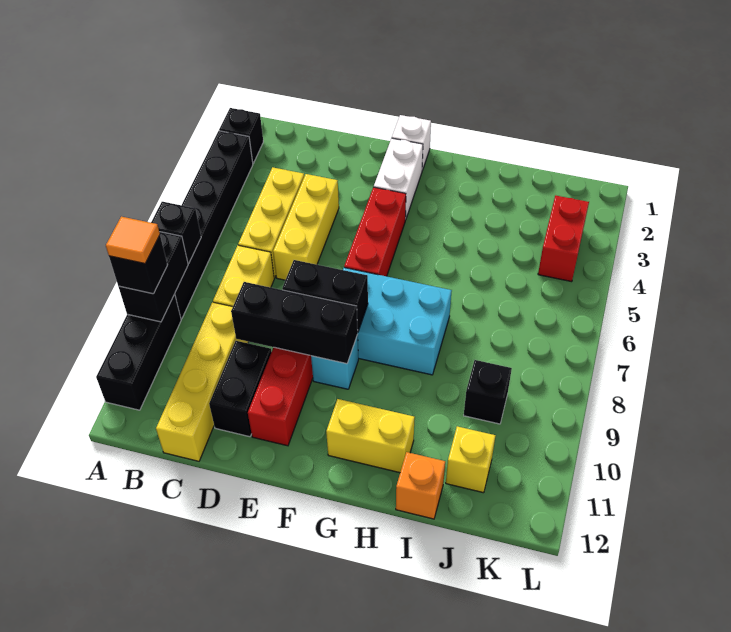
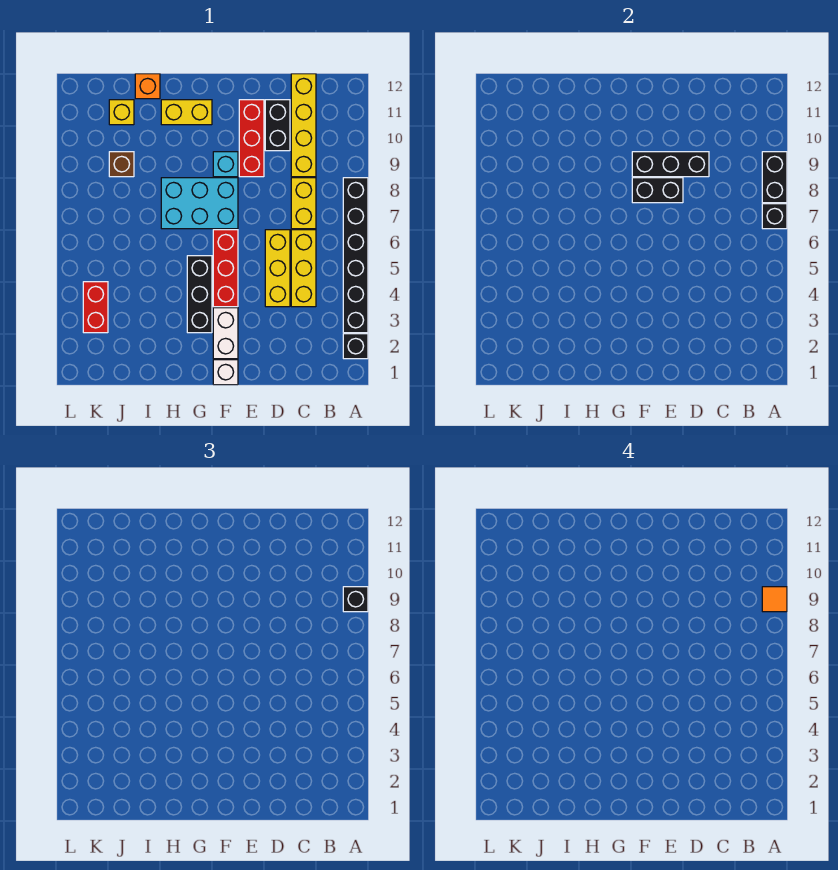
black brick A9:A11 level 1 -> black brick G3:G5 level 1
black brick J9 level 1 -> brown brick J9 level 1

